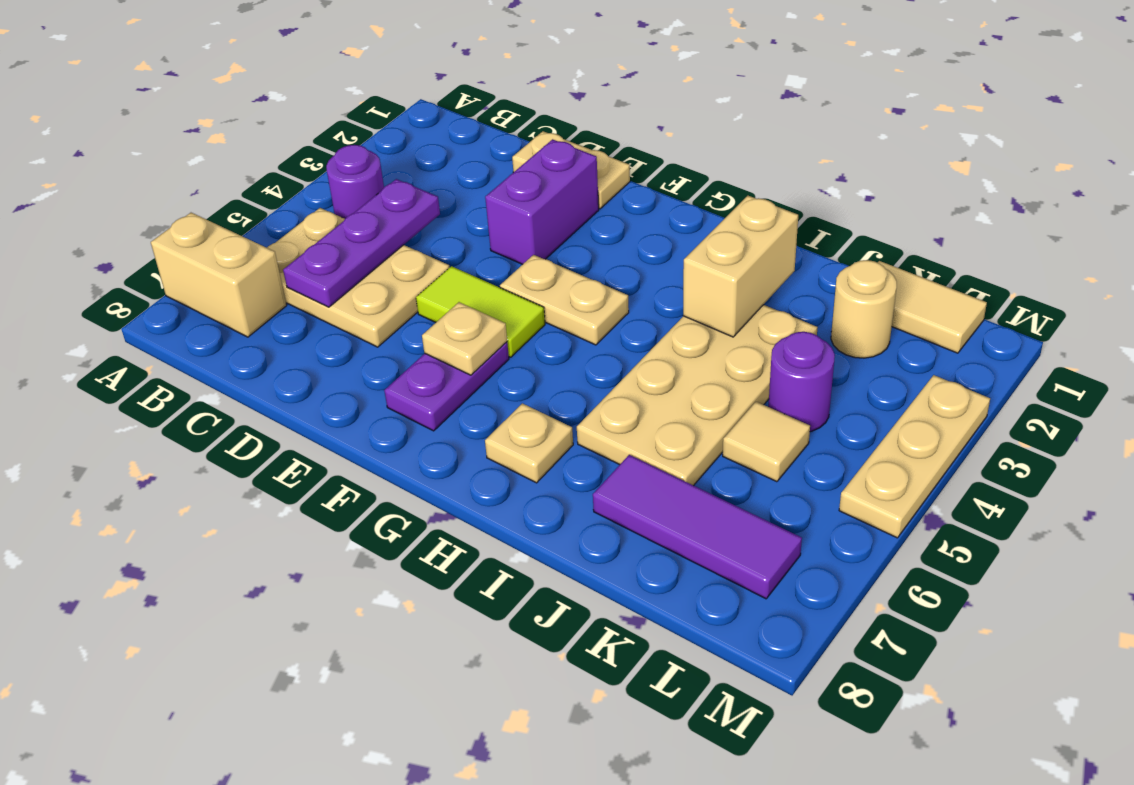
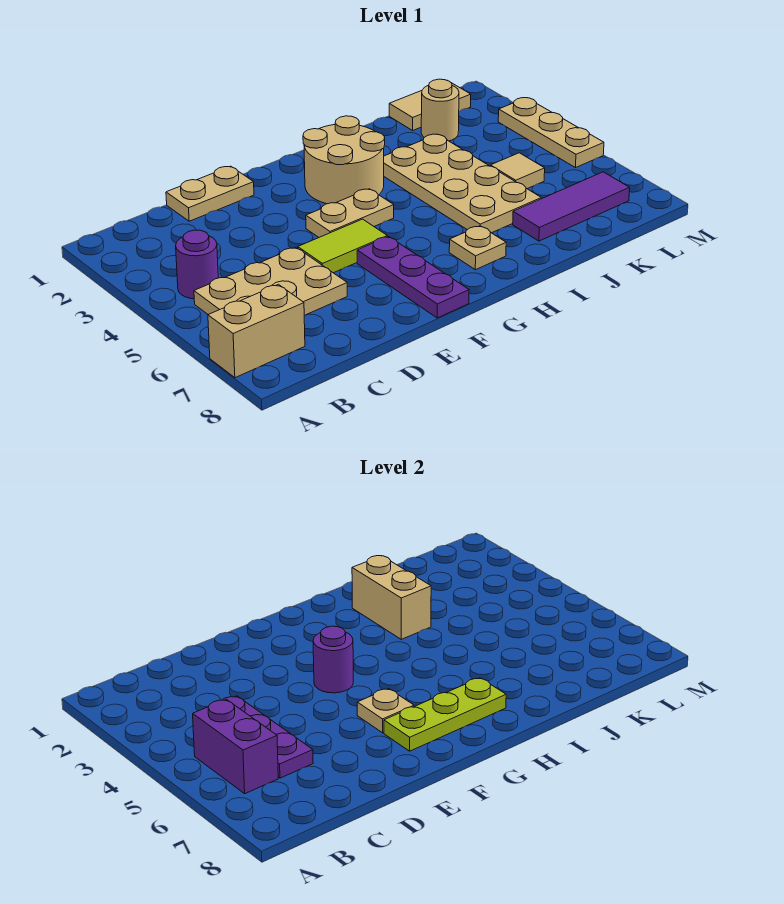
purple brick E2:E3 level 1 -> purple brick B5:B6 level 2
purple plate F6:F7 level 1 -> purple plate F6:F8 level 1
none -> lime plate F7:H7 level 2
none -> tan round brick G2:H3 level 1
purple round brick K4 level 1 -> purple round brick F4 level 2

